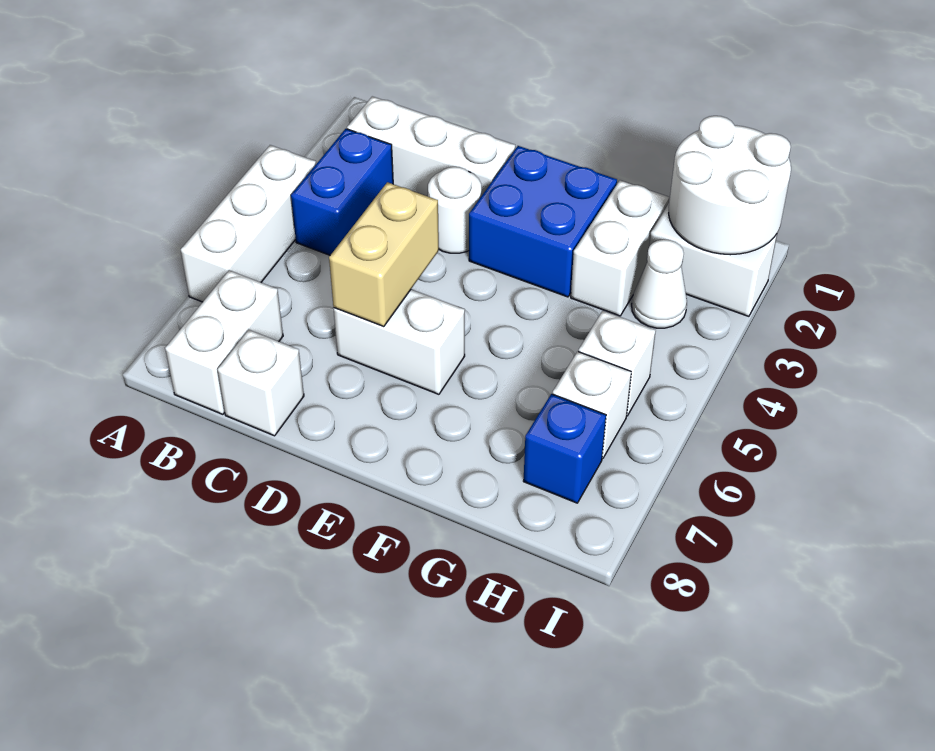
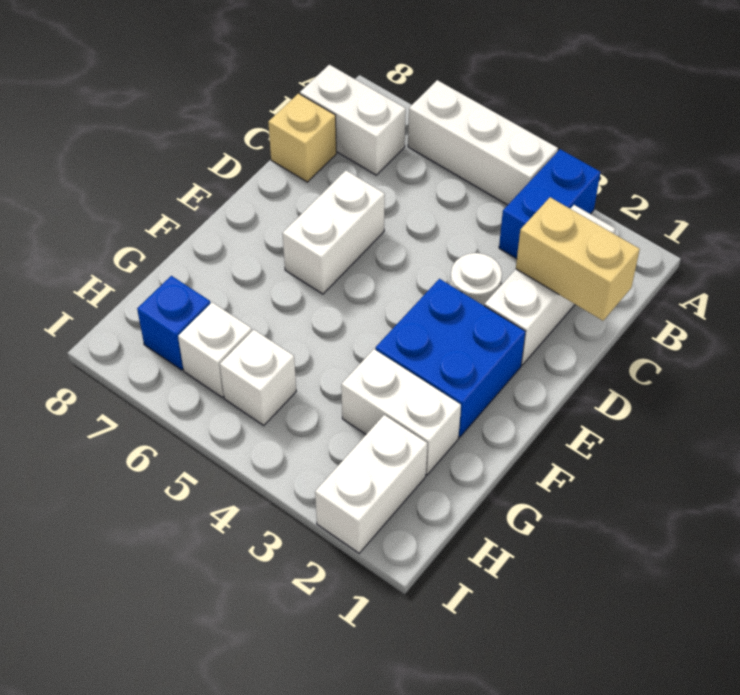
blue brick B3:B4 level 1 -> blue brick A3:B3 level 1
white brick C8 level 1 -> tan brick C8 level 1
tan brick D5:D6 level 2 -> tan brick C1:C2 level 2
white round brick H1:I2 level 2 -> none
white cone H3 level 1 -> none

